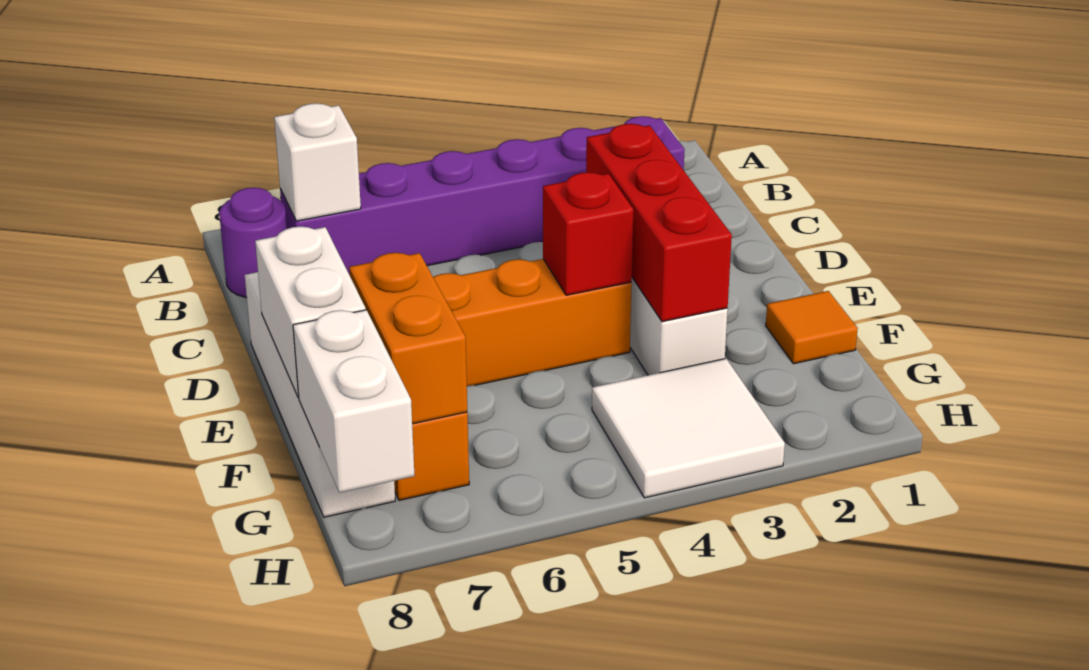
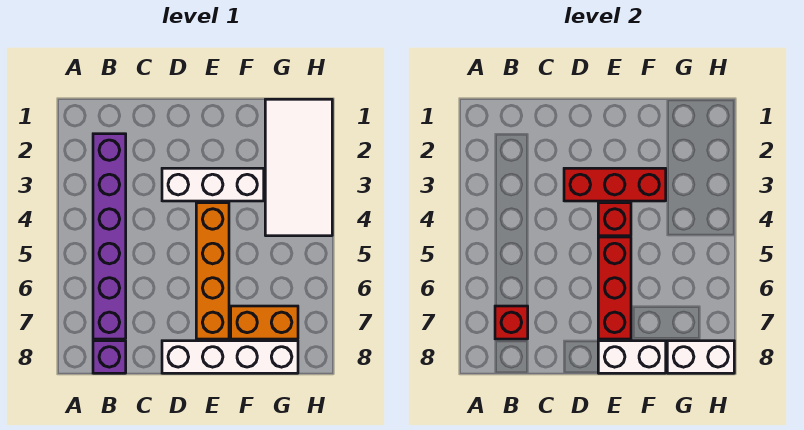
white brick B7 level 2 -> red brick B7 level 2
purple round brick B8 level 1 -> purple brick B8 level 1
none -> red brick E5:E7 level 2
orange tile F1 level 1 -> none
orange brick F7:G7 level 2 -> none
white tile G3:H4 level 1 -> white tile G1:H4 level 1

